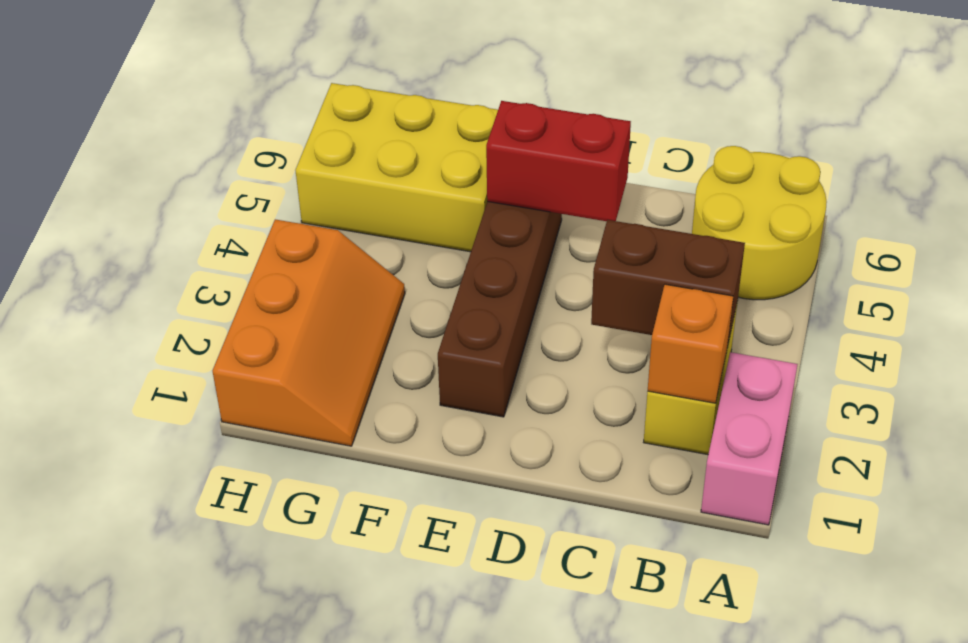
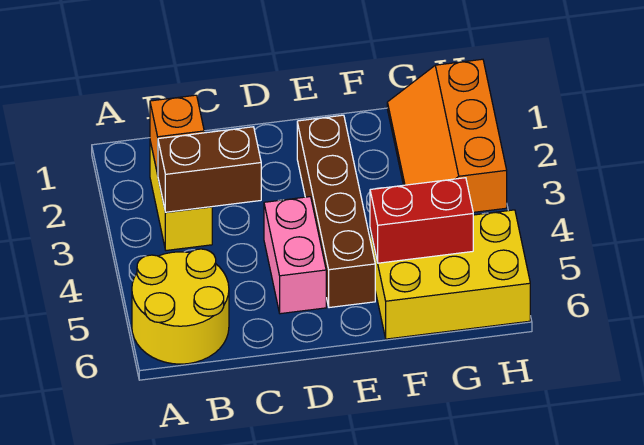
pink brick A1:A2 level 1 -> pink brick D4:D5 level 1
red brick D5:E5 level 2 -> red brick F5:G5 level 2

